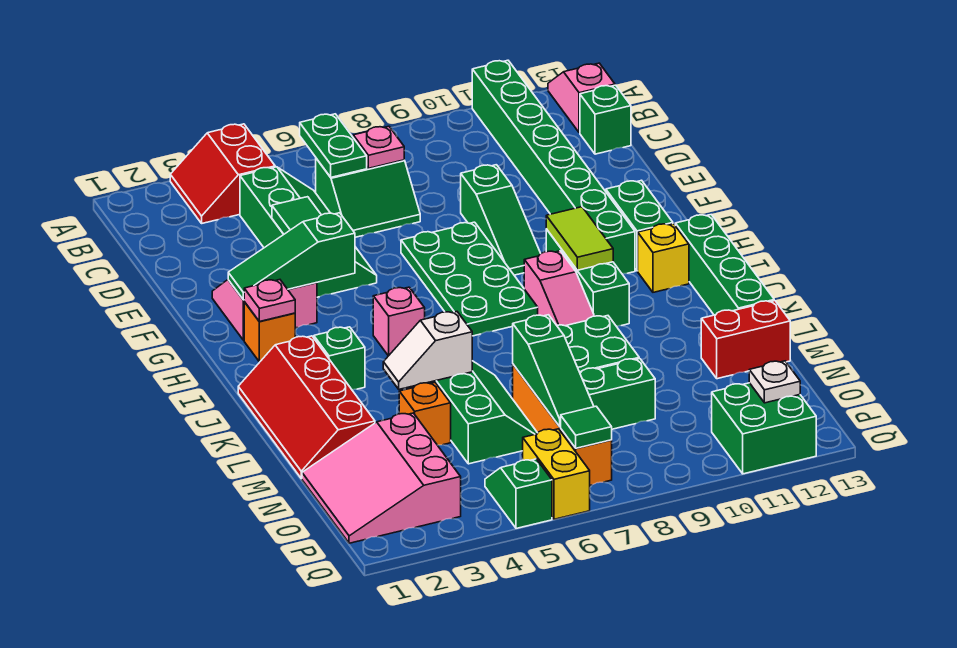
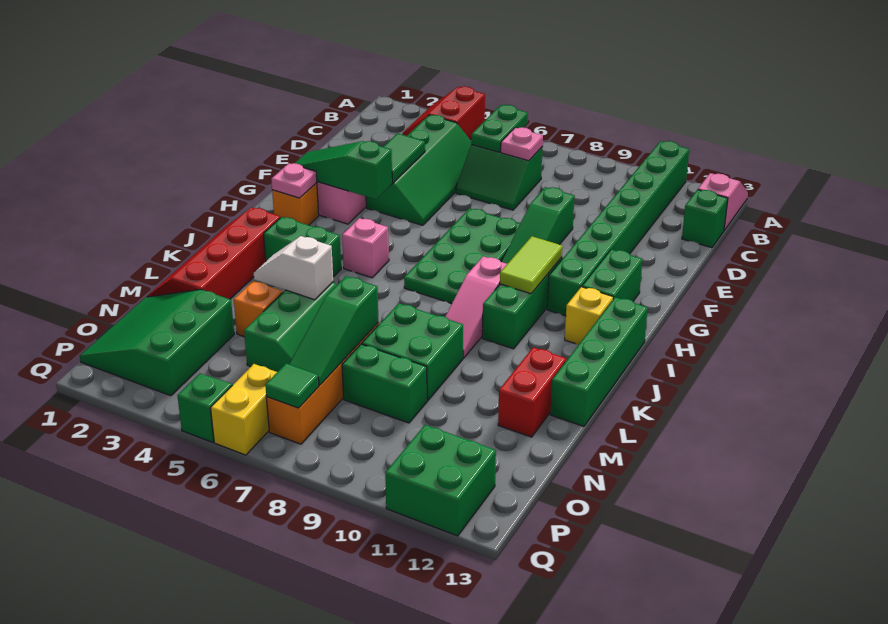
green brick J3 level 1 -> green brick J3:J4 level 1
red brick M12:M13 level 1 -> red brick L12:M12 level 1
pink slope N1:P3 level 1 top 3 -> green slope N1:P3 level 1 top 3
white plate P12 level 2 -> none

